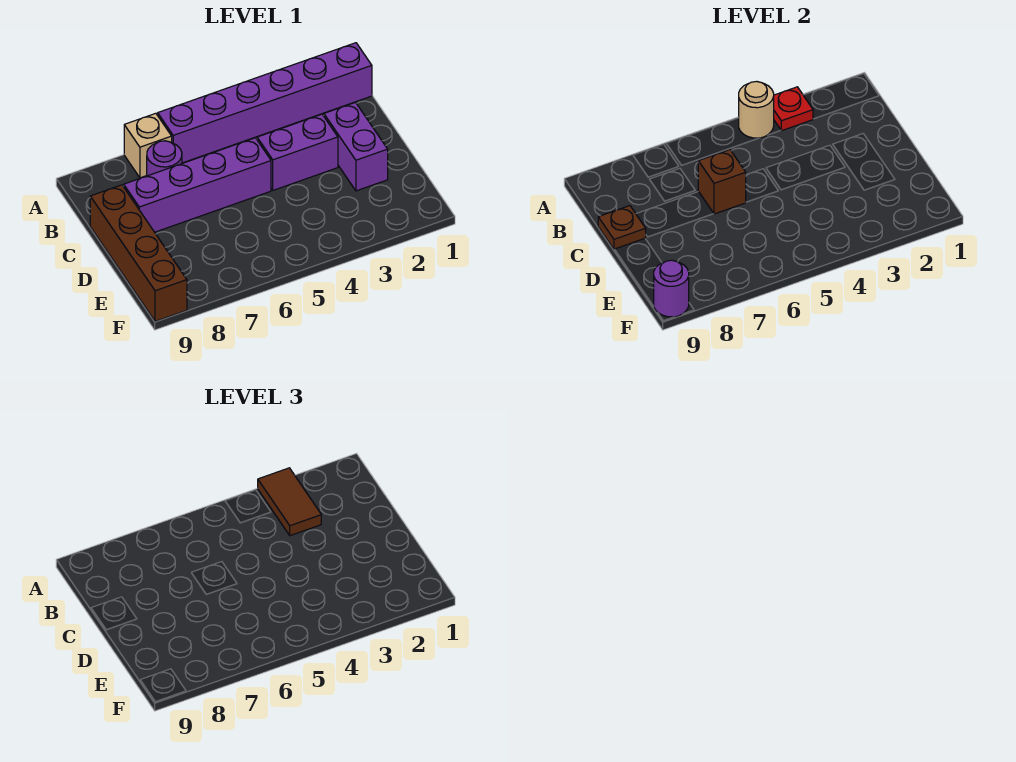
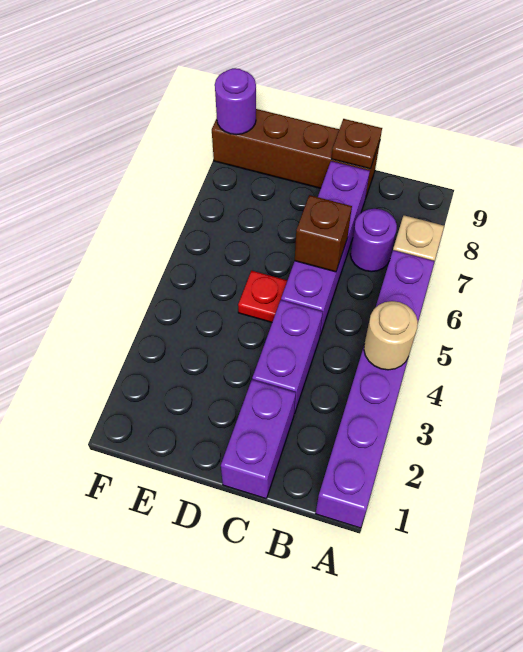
red plate A3 level 2 -> red plate D5 level 1
brown tile A3:B3 level 3 -> none
purple brick C2:D2 level 1 -> purple brick C1:C2 level 1

